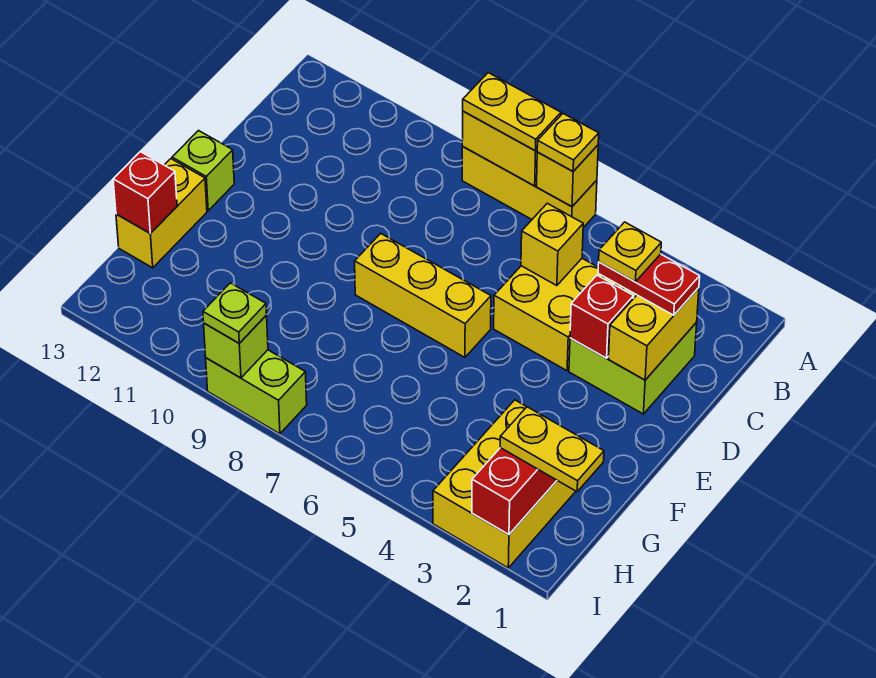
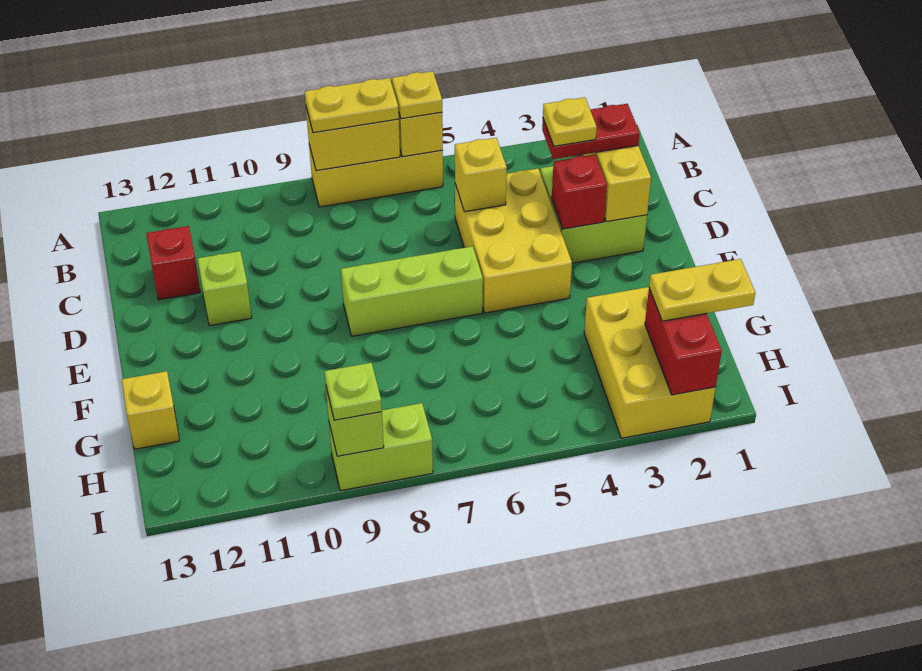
yellow brick C4:D5 level 1 -> yellow brick C4:E5 level 1
yellow brick E6:E8 level 1 -> lime brick E6:E8 level 1
lime brick E13 level 1 -> lime brick D11 level 1
yellow brick F13:G13 level 1 -> yellow brick G13 level 1
red brick G13 level 2 -> red brick C12 level 1

